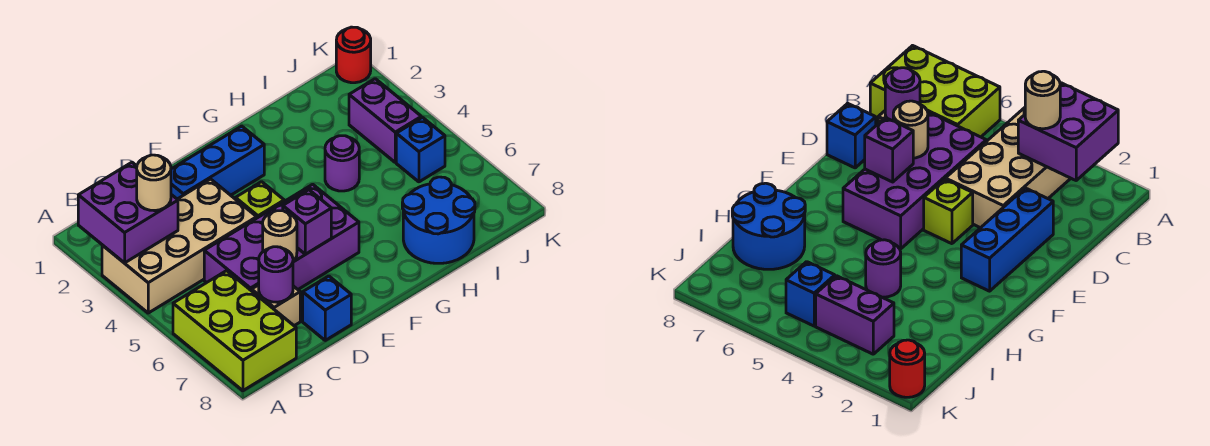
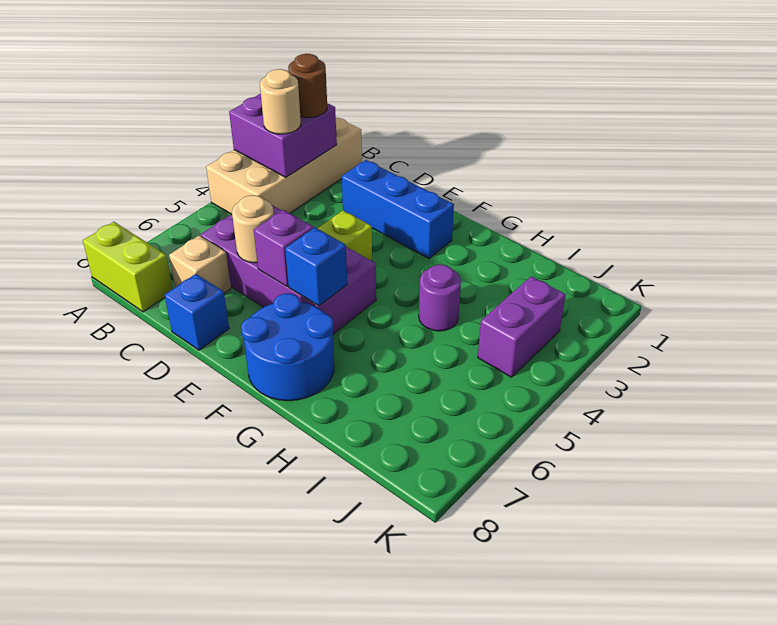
tan brick A3:D4 level 1 -> tan brick A1:B4 level 1
lime brick A6:B8 level 1 -> lime brick A8:B8 level 1
none -> brown round brick B2 level 3
purple round brick C7 level 2 -> none
blue round brick H7:I8 level 1 -> blue round brick F7:G8 level 1
blue brick J5 level 1 -> blue brick F6 level 2
red round brick K1 level 1 -> none

